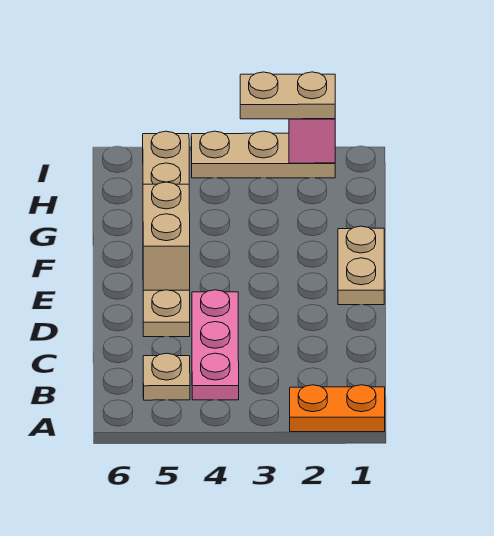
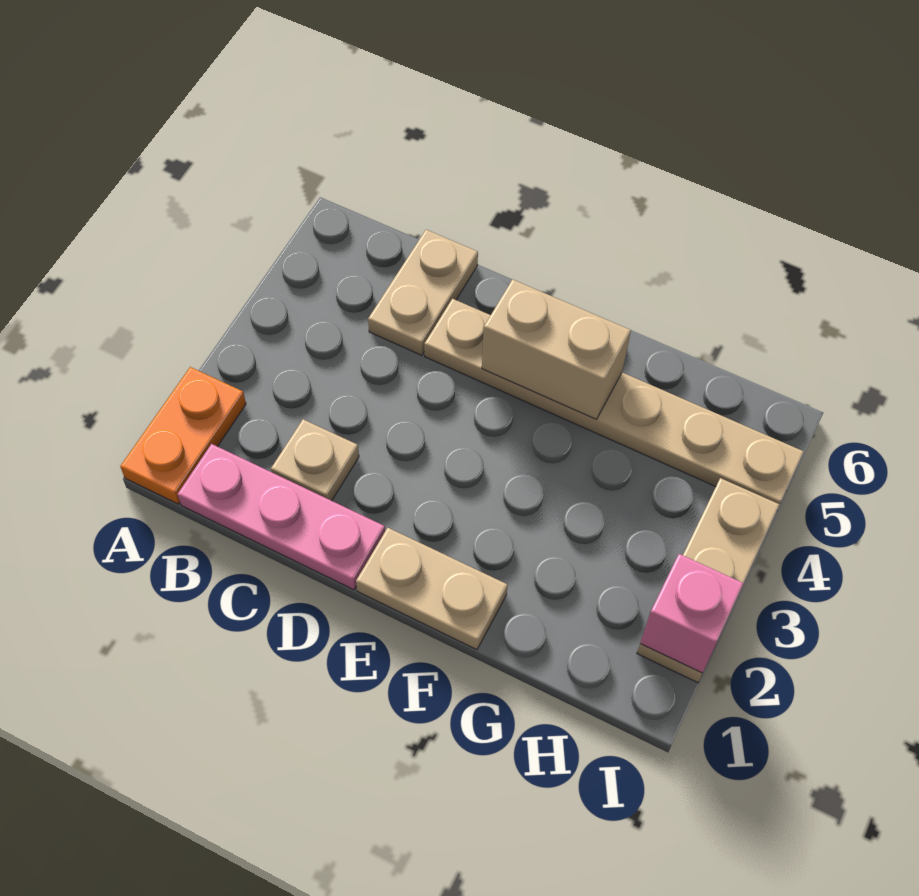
pink plate B4:D4 level 1 -> pink plate B1:D1 level 1
tan plate B5 level 1 -> tan plate C2 level 1
tan plate I2:I3 level 3 -> tan plate C5:C6 level 1

